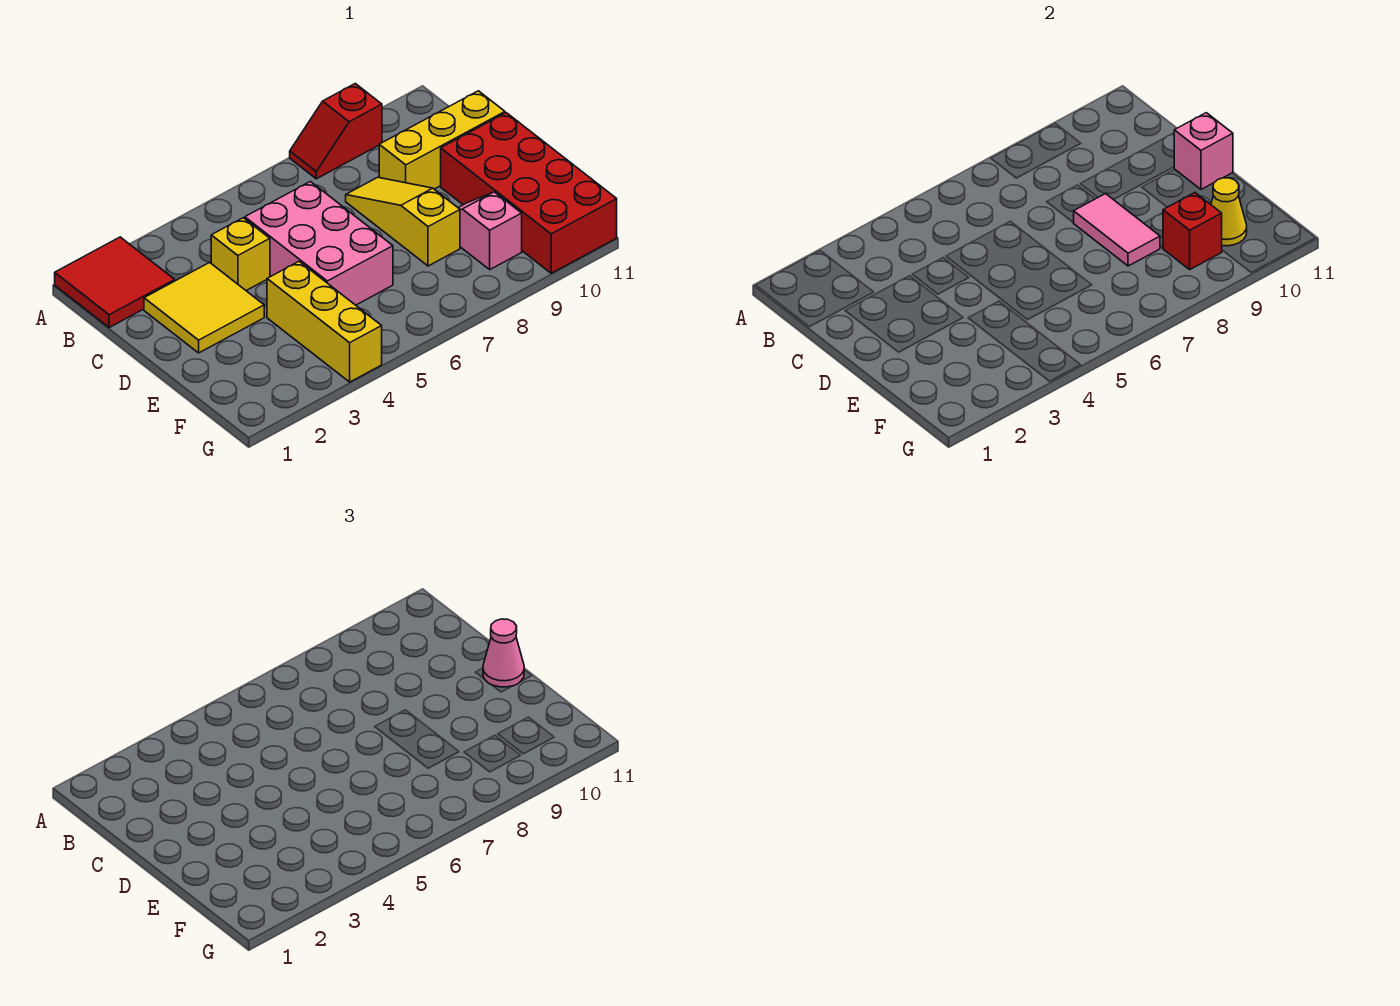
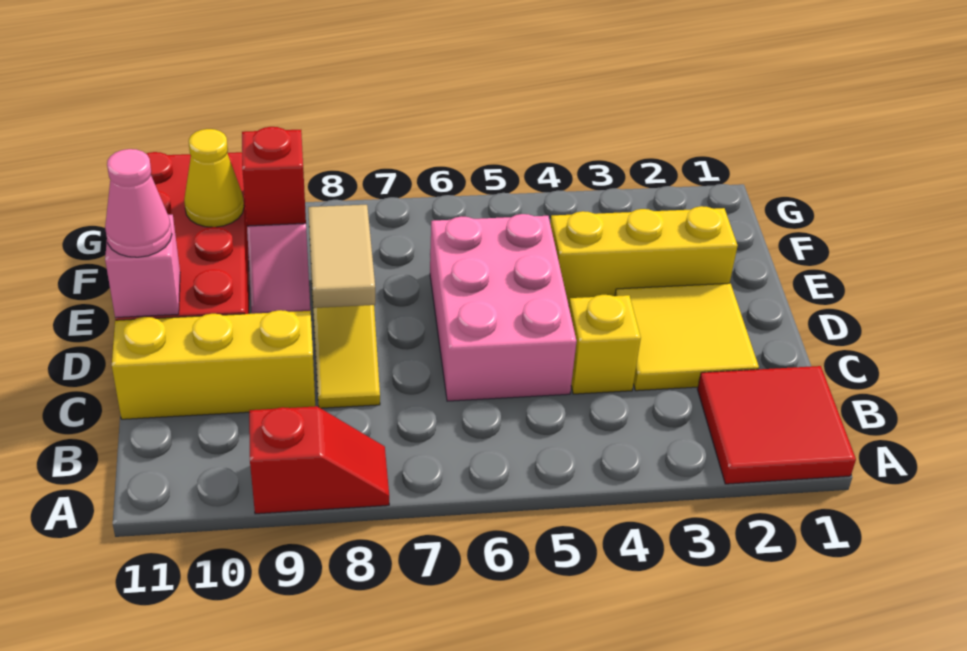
pink tile D8:E8 level 2 -> tan tile D8:E8 level 2
yellow brick E4:G4 level 1 -> yellow brick E2:E4 level 1

